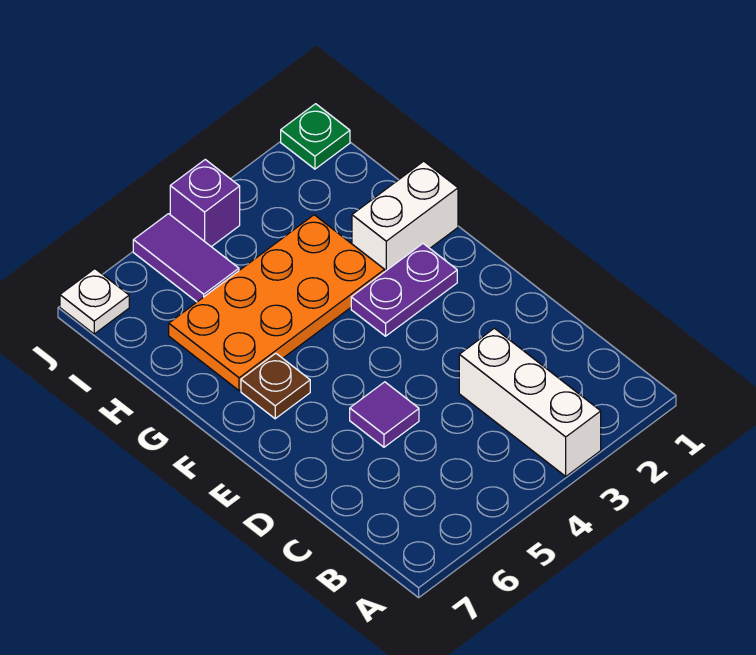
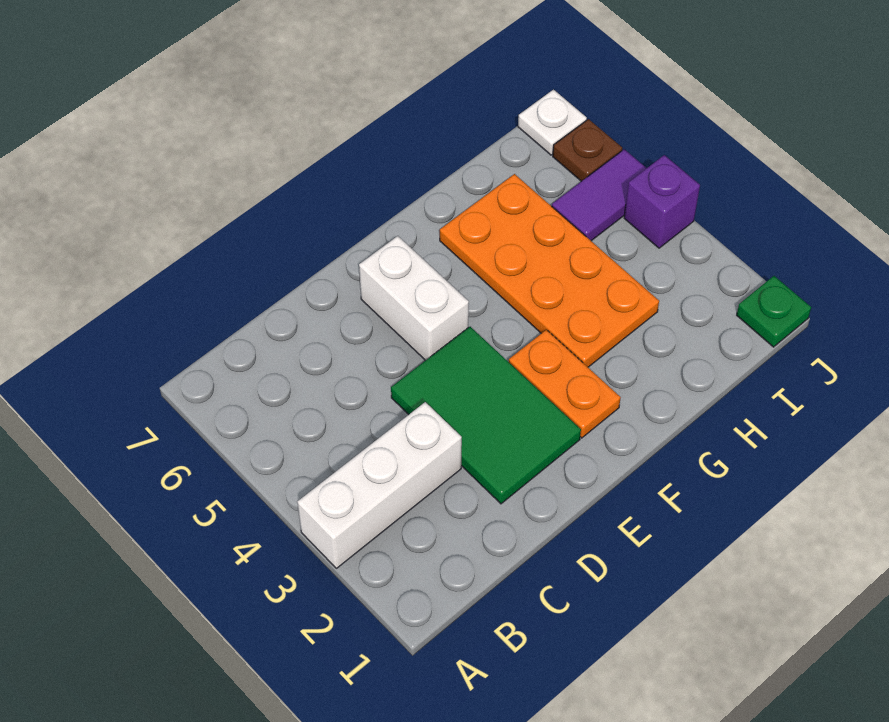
none -> green tile D2:E4 level 1
purple tile D5 level 1 -> none
purple plate F2:F3 level 1 -> orange plate F2:F3 level 1
brown plate F6 level 1 -> brown plate J6 level 1
white brick G1:G2 level 1 -> white brick E5:E6 level 1

